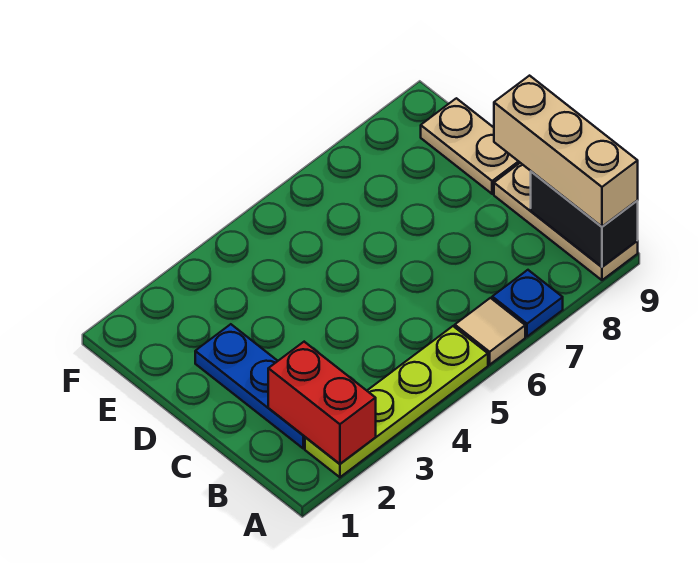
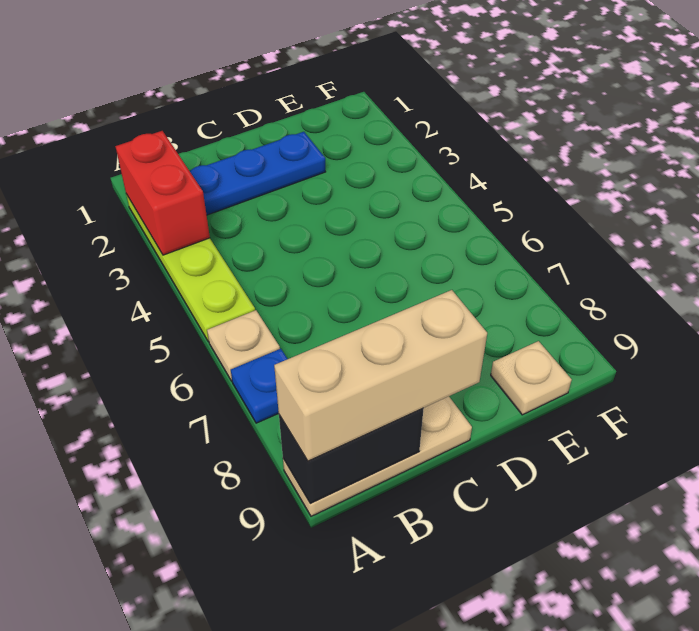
red brick A2:B2 level 2 -> red brick A2:A3 level 2
tan tile A6 level 1 -> tan plate A6 level 1
tan plate D9:E9 level 1 -> tan plate E9 level 1

